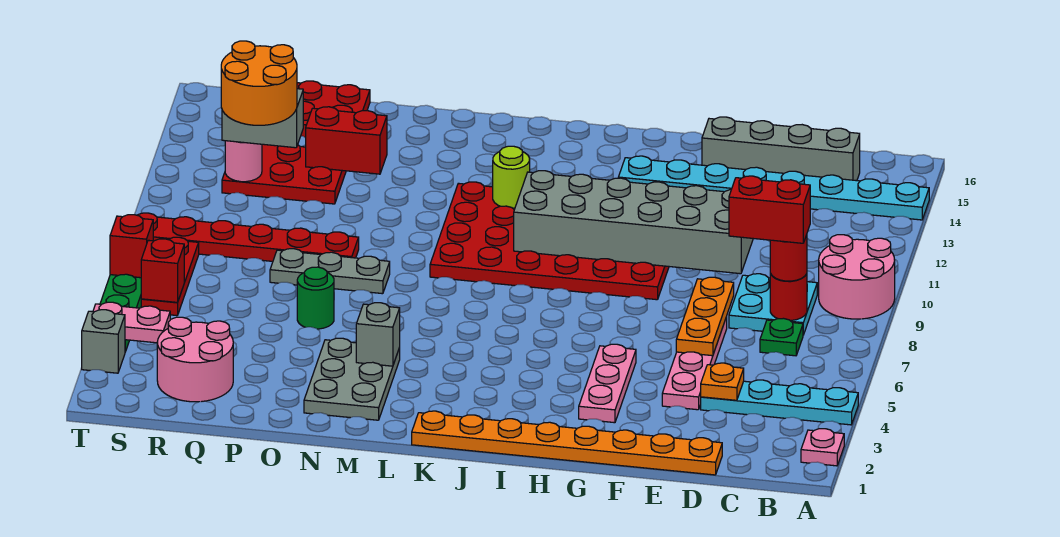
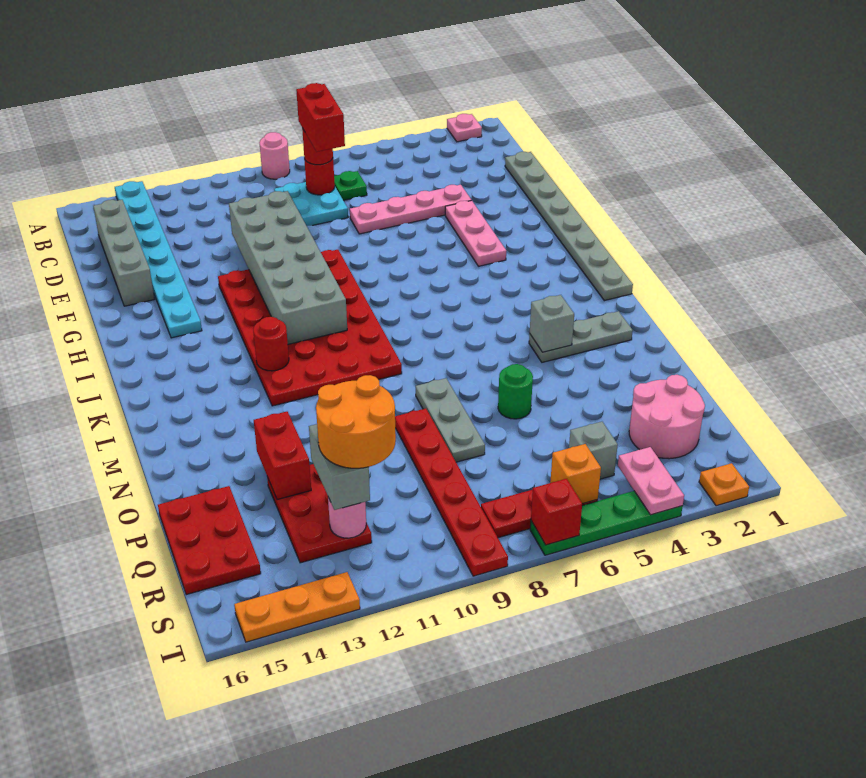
cyan plate A4:D4 level 1 -> none
pink round brick A9:B10 level 1 -> pink round brick A9 level 1
orange plate D1:K1 level 1 -> grey plate D1:K1 level 1
orange plate D4 level 2 -> orange plate T2 level 1
orange plate E6:E8 level 2 -> orange plate T13:T15 level 1
pink plate G3:G5 level 1 -> pink plate F4:H4 level 1
lime round brick K12 level 2 -> red round brick K12 level 2
grey plate M2:N4 level 1 -> grey plate M2:M4 level 1
red brick S6 level 2 -> orange brick S6 level 2
grey brick T3 level 1 -> grey brick R5 level 1

